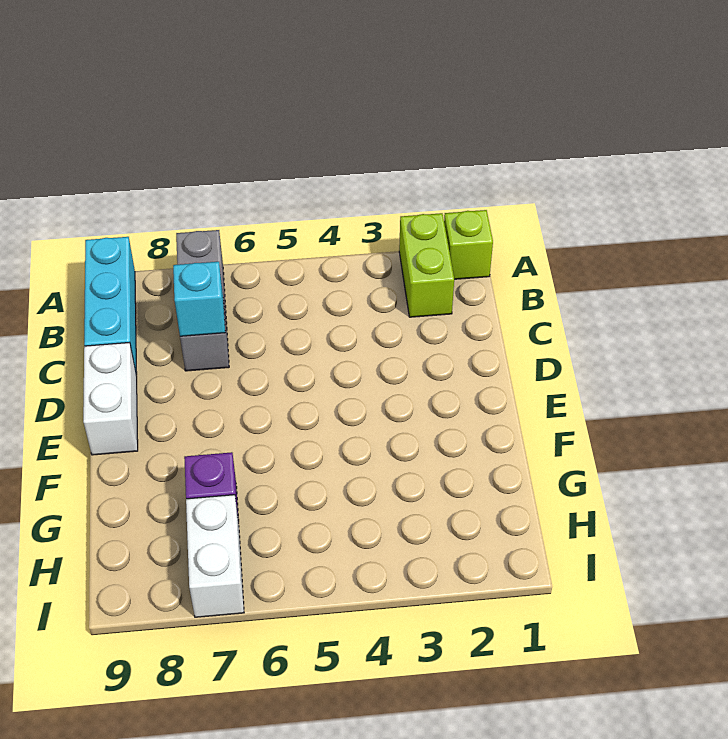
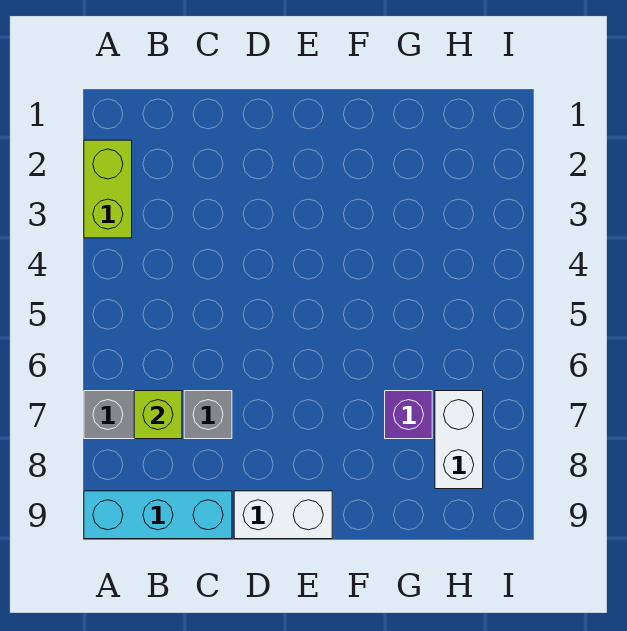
lime brick A1 level 1 -> lime brick B7 level 2
lime brick A2:B2 level 1 -> lime brick A2:A3 level 1
cyan brick C7 level 2 -> none
white brick H7:I7 level 1 -> white brick H7:H8 level 1

